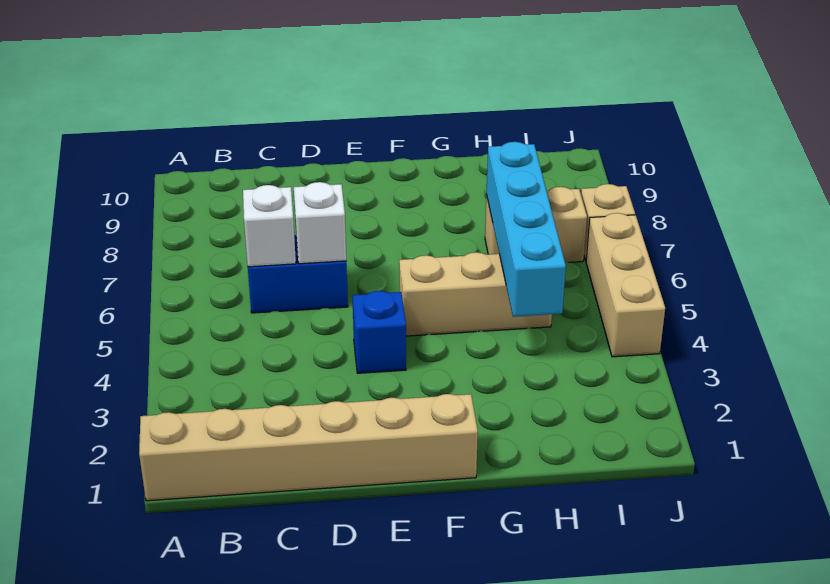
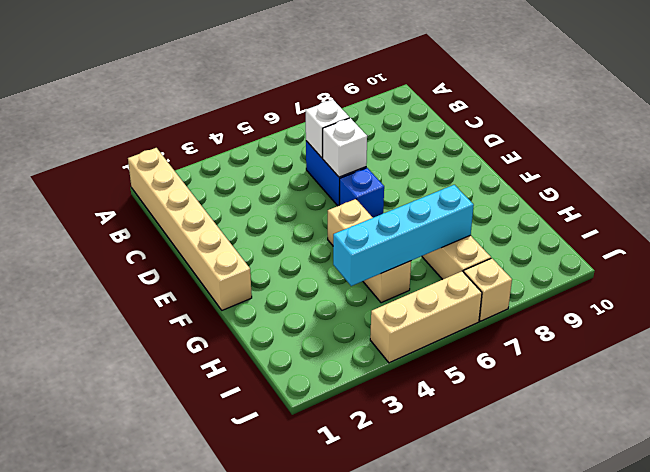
blue brick E4 level 1 -> blue brick E6 level 1

